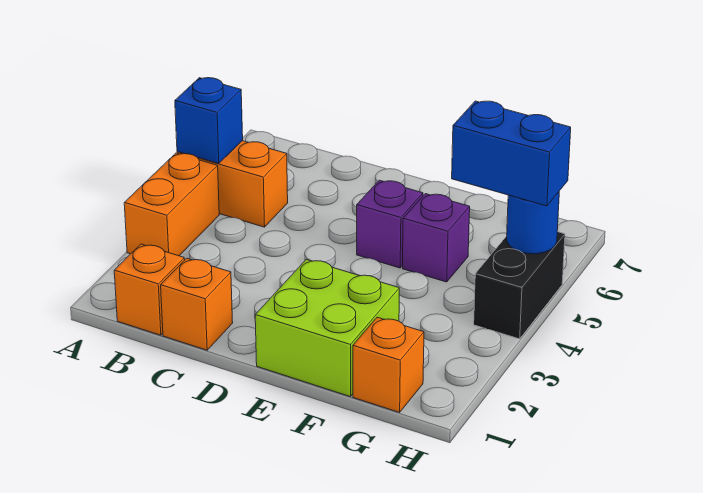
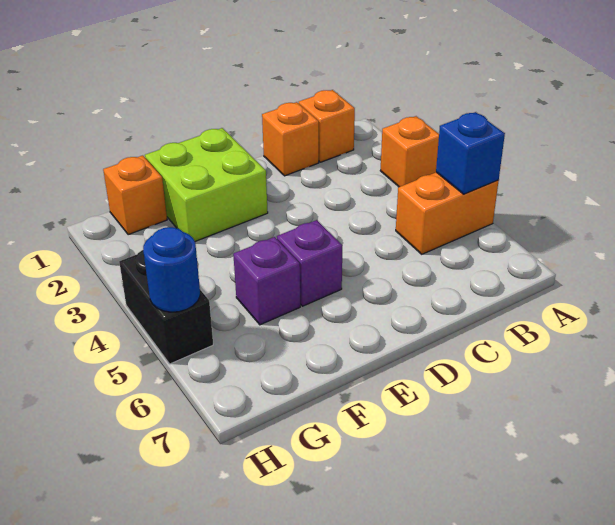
orange brick A3:A4 level 1 -> orange brick A3 level 1
blue brick G5:H5 level 3 -> none

